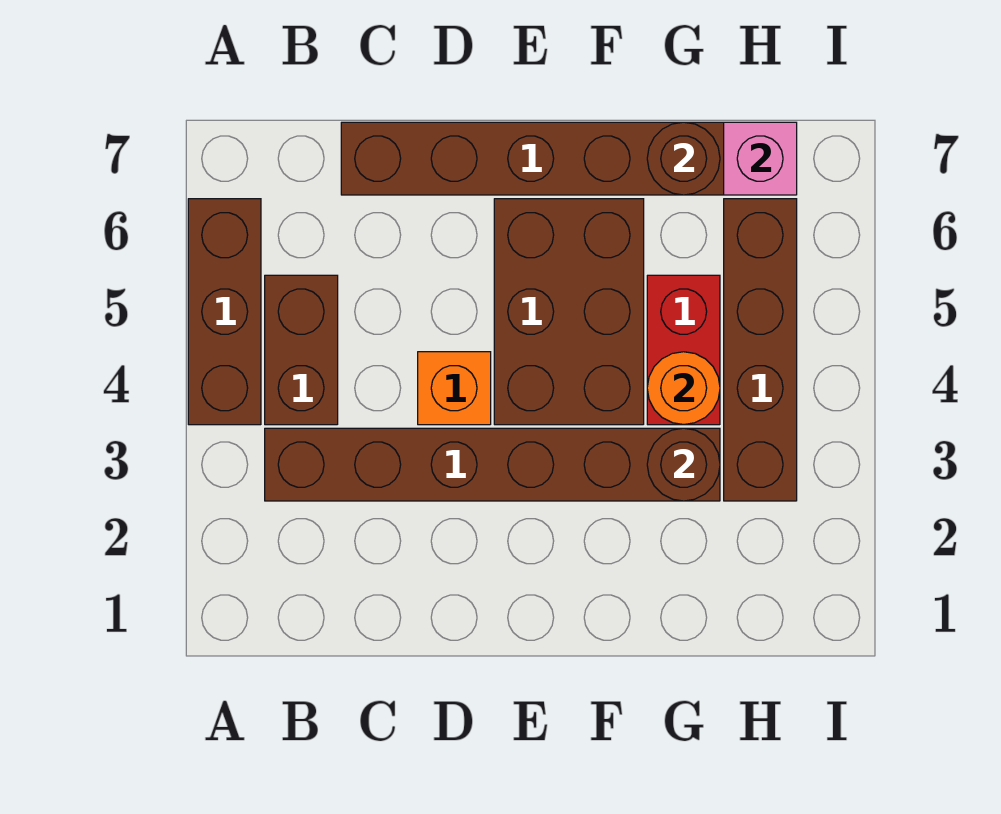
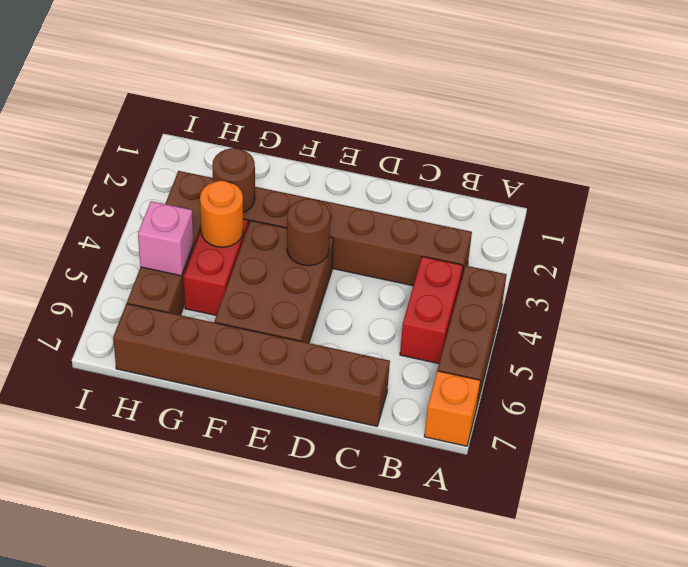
brown brick B4:B5 level 1 -> red brick B4:B5 level 1
orange brick D4 level 1 -> orange brick A7 level 1
brown round brick G7 level 2 -> brown round brick E4 level 2
pink brick H7 level 2 -> pink brick H5 level 2

